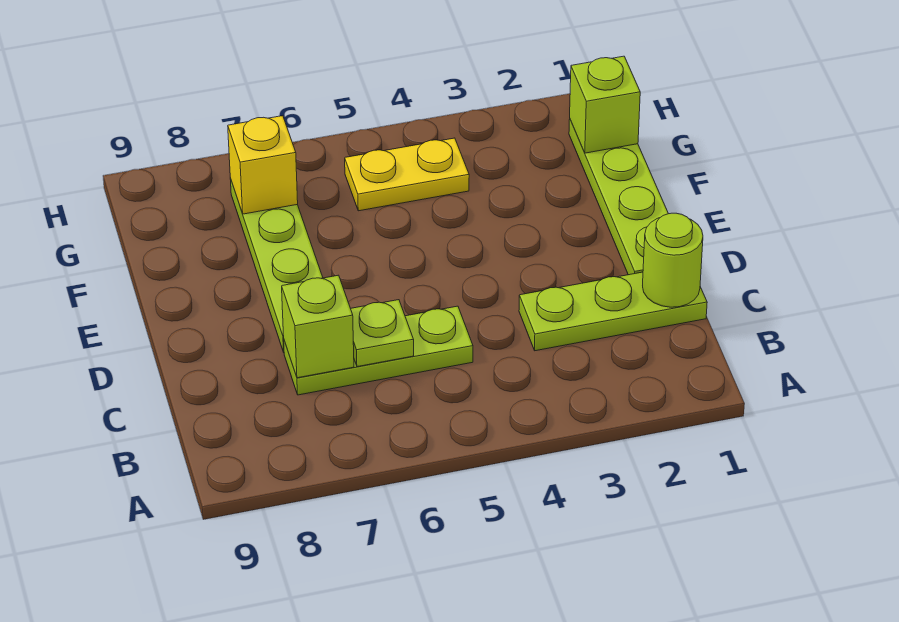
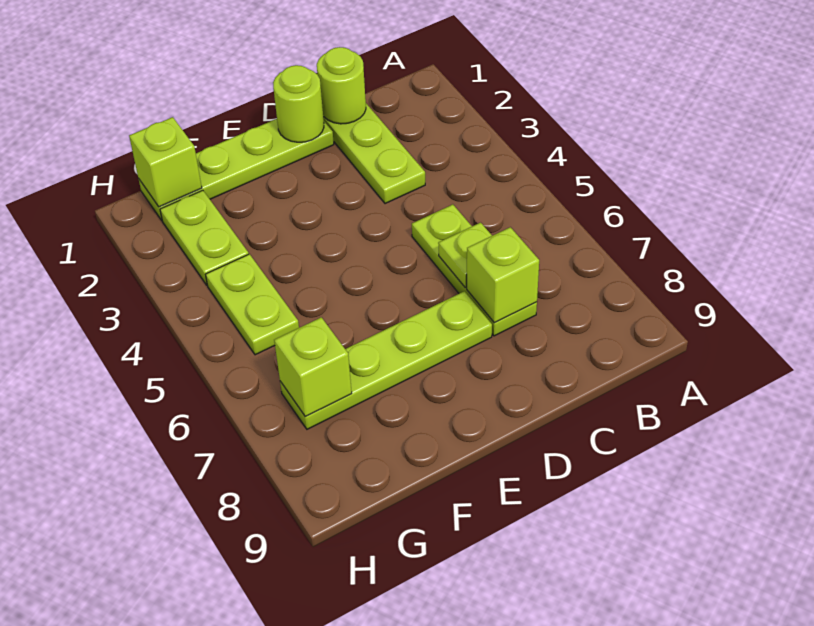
none -> lime round brick D1 level 2
none -> lime plate G2:G3 level 1
yellow plate G4:G5 level 1 -> lime plate G4:G5 level 1
yellow brick G7 level 2 -> lime brick G7 level 2

